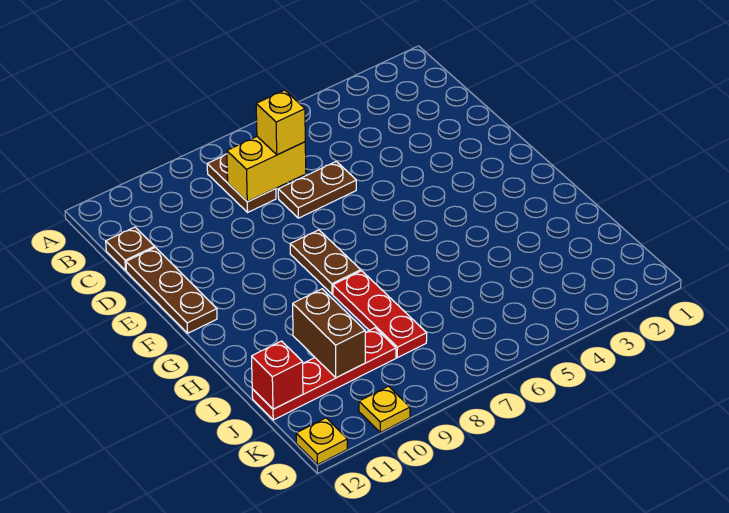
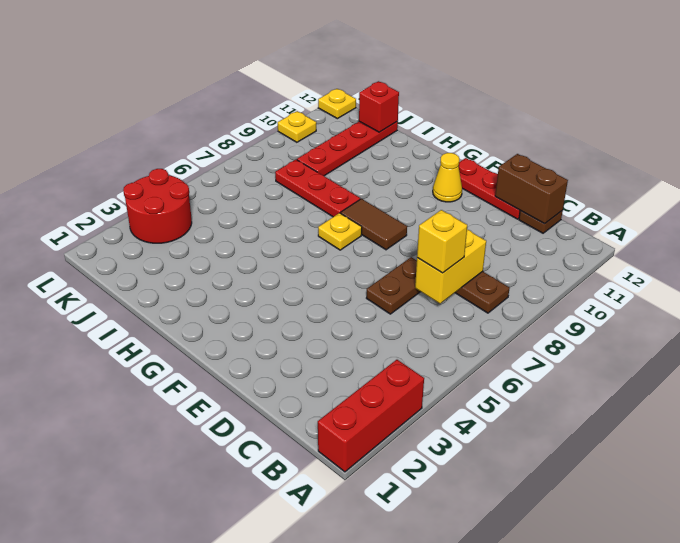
none -> red brick A1:A3 level 1
brown plate D12:F12 level 1 -> red plate D12:F12 level 1
brown plate F8:G8 level 1 -> brown tile F8:G8 level 1
none -> yellow cone F11 level 1
none -> yellow plate G7 level 1
brown brick I10:J10 level 2 -> brown brick C12:D12 level 2
none -> red round brick K3:L4 level 1

